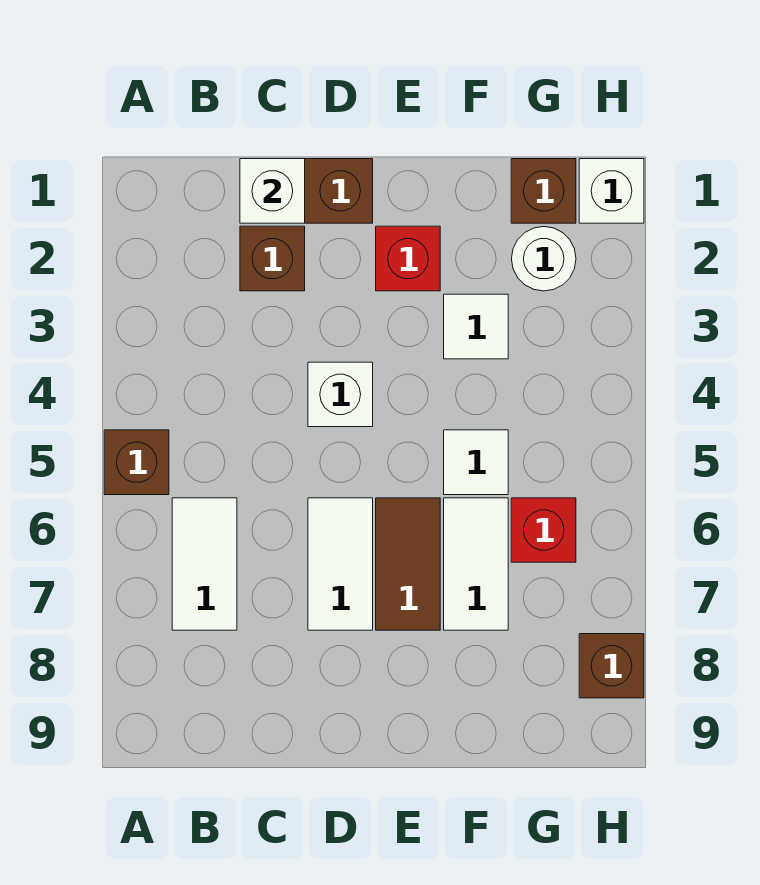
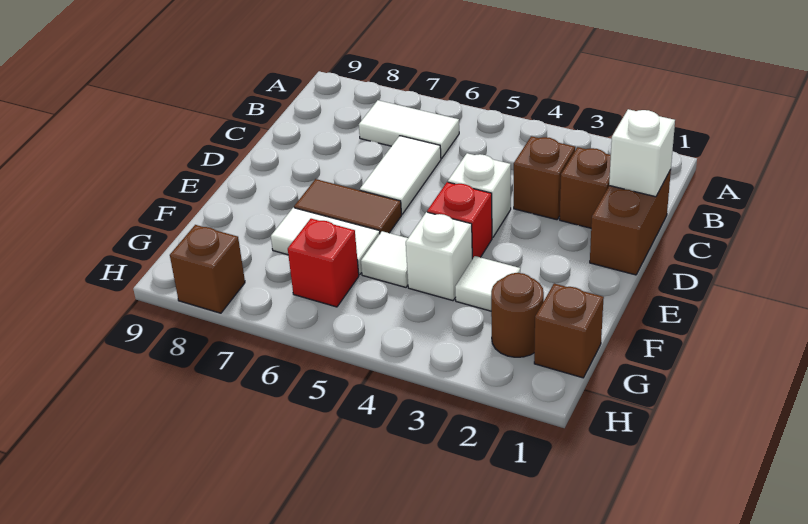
brown brick A5 level 1 -> brown brick C3 level 1
white tile D6:D7 level 1 -> white tile C6:D6 level 1
red brick E2 level 1 -> red brick E4 level 1
white round brick G2 level 1 -> brown round brick G2 level 1
white brick H1 level 1 -> white brick F4 level 1

